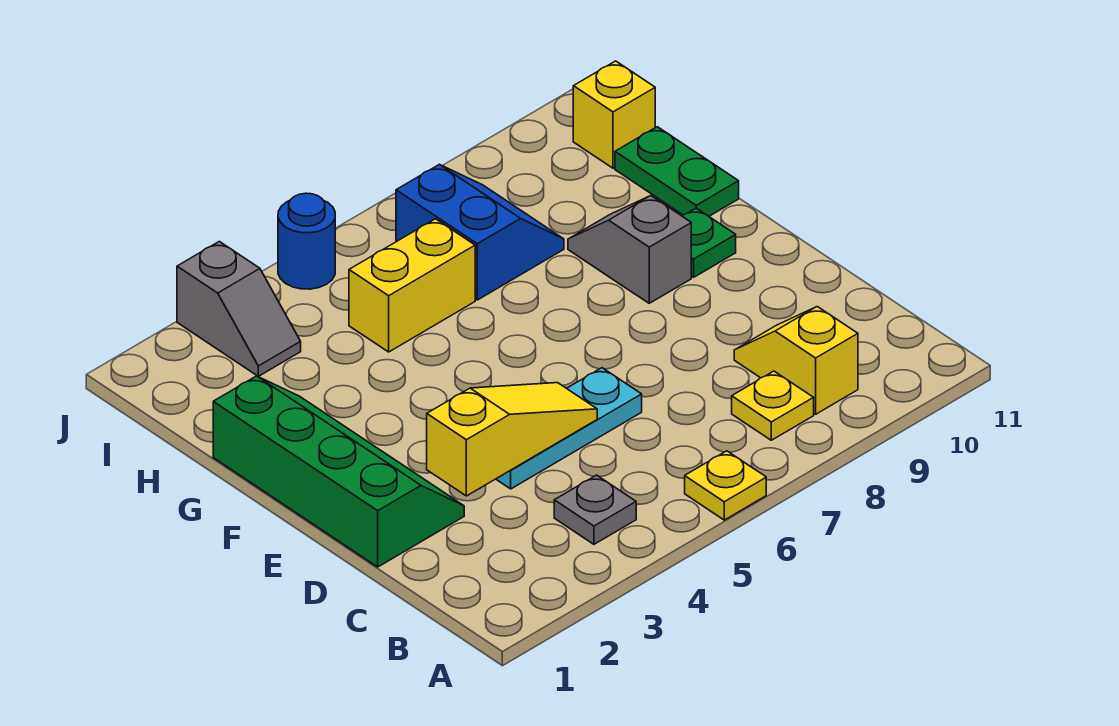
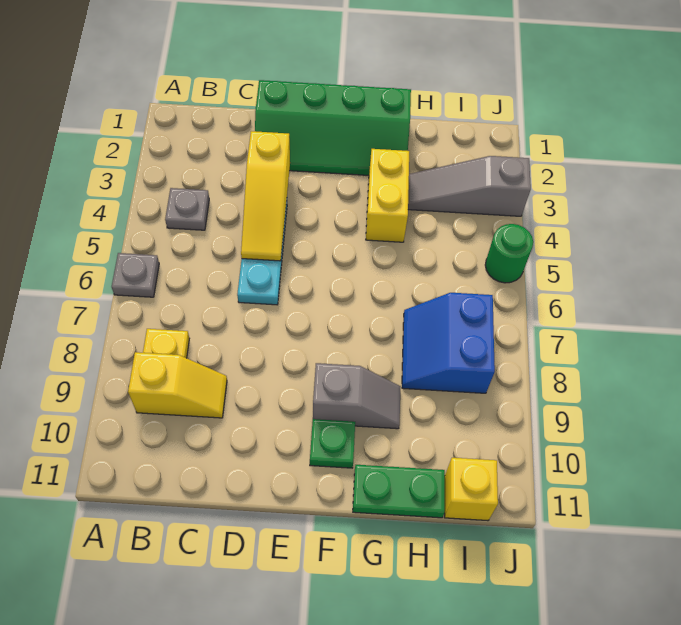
yellow plate A6 level 1 -> grey plate A6 level 1
yellow brick H5:H6 level 1 -> yellow brick G3:G4 level 1
blue slope H7:I8 level 1 top 7 -> blue slope H7:I8 level 1 top I
grey slope I3:J3 level 1 top J -> grey slope H3:J3 level 1 top J
blue round brick J5 level 1 -> green round brick J5 level 1

